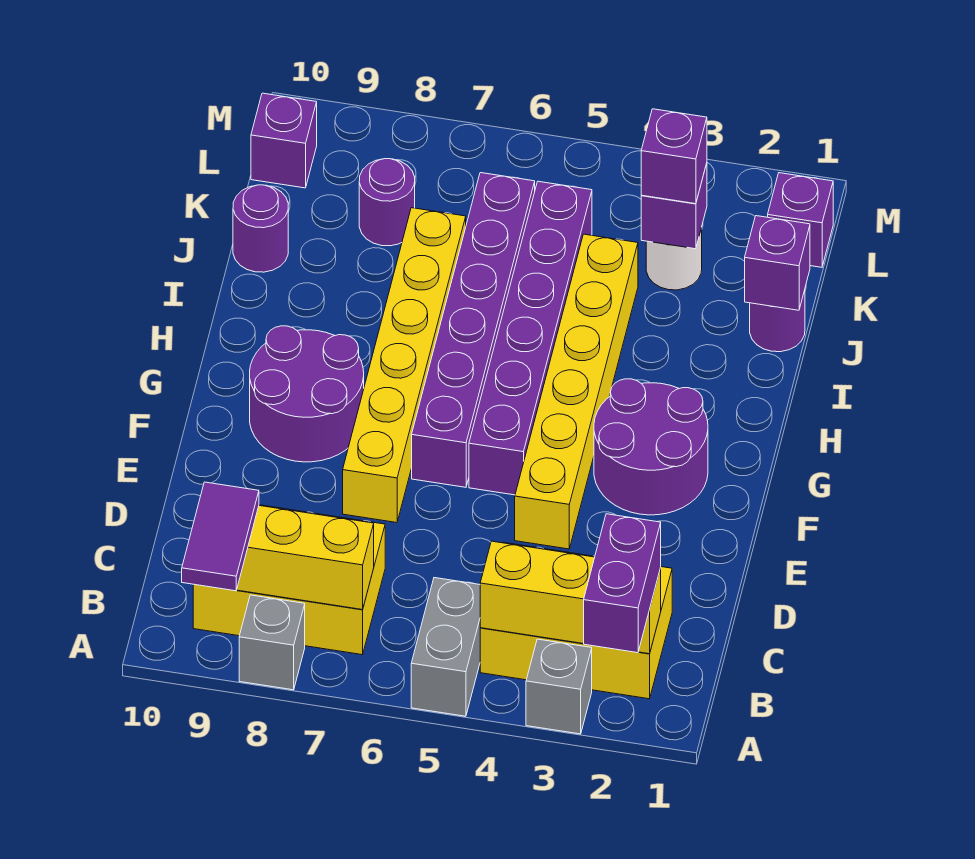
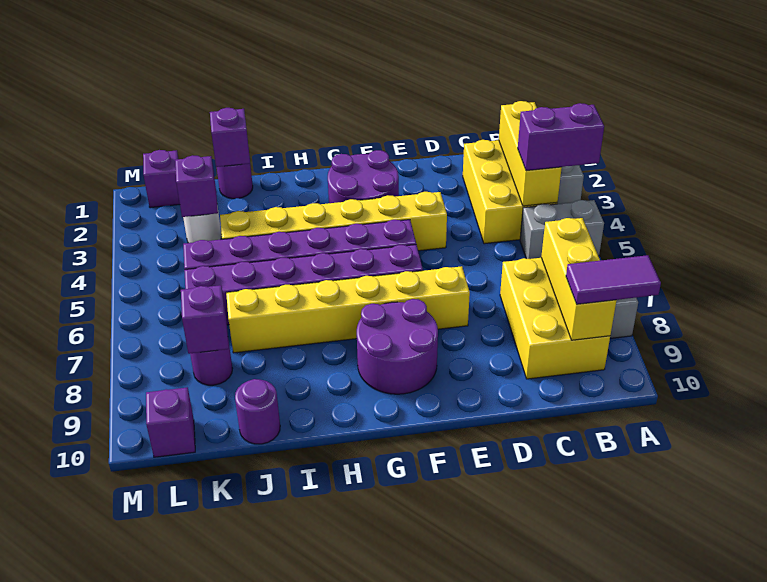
purple brick A2:B2 level 3 -> purple brick A4:B4 level 3
purple brick K3 level 3 -> purple brick K8 level 2

